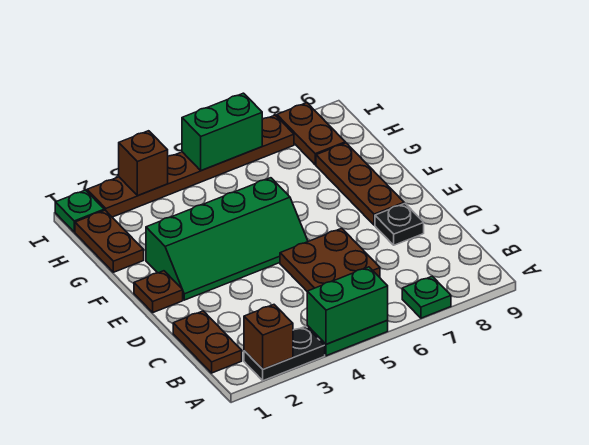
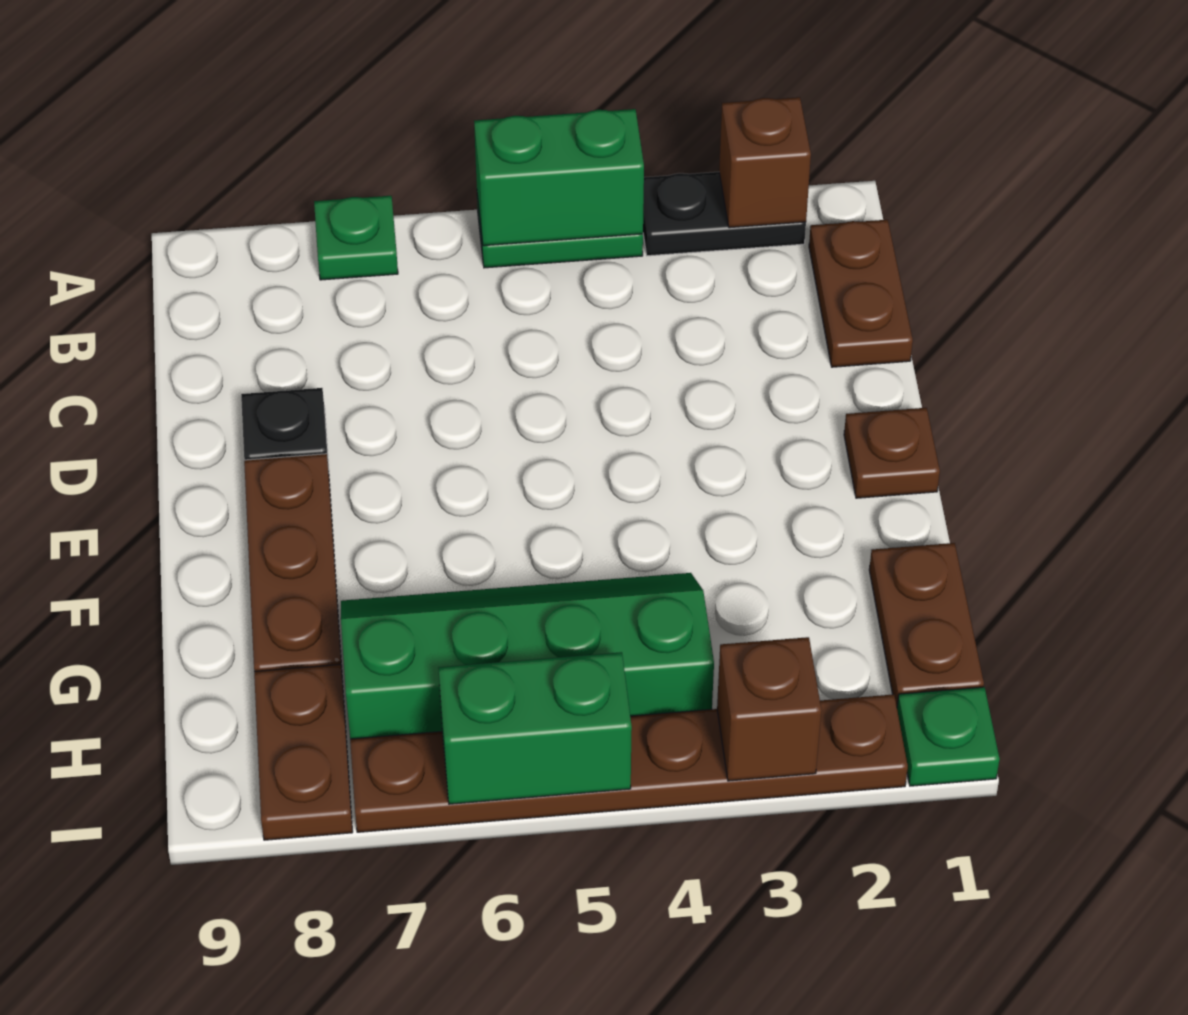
brown plate C5:D6 level 1 -> none
green slope E2:F5 level 1 top F -> green slope G4:H7 level 1 top H

